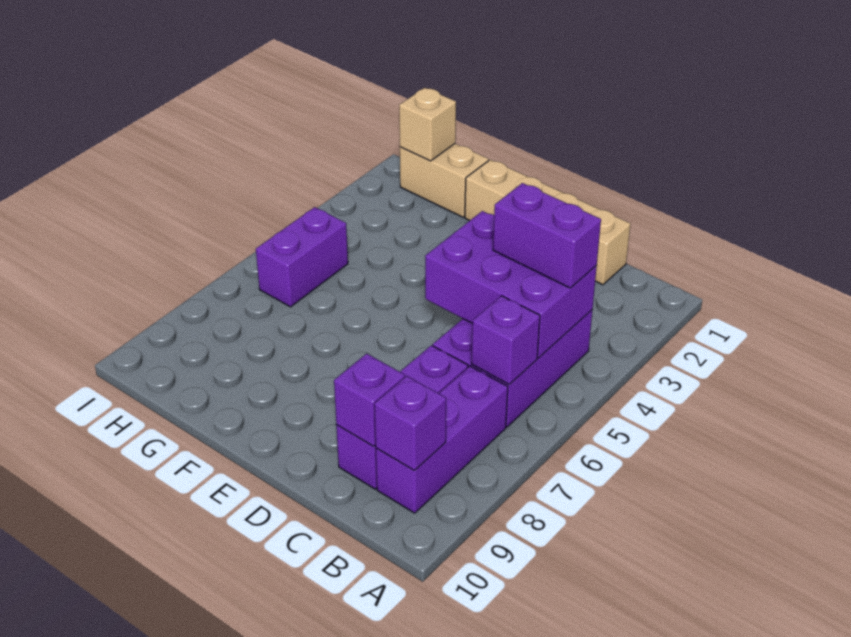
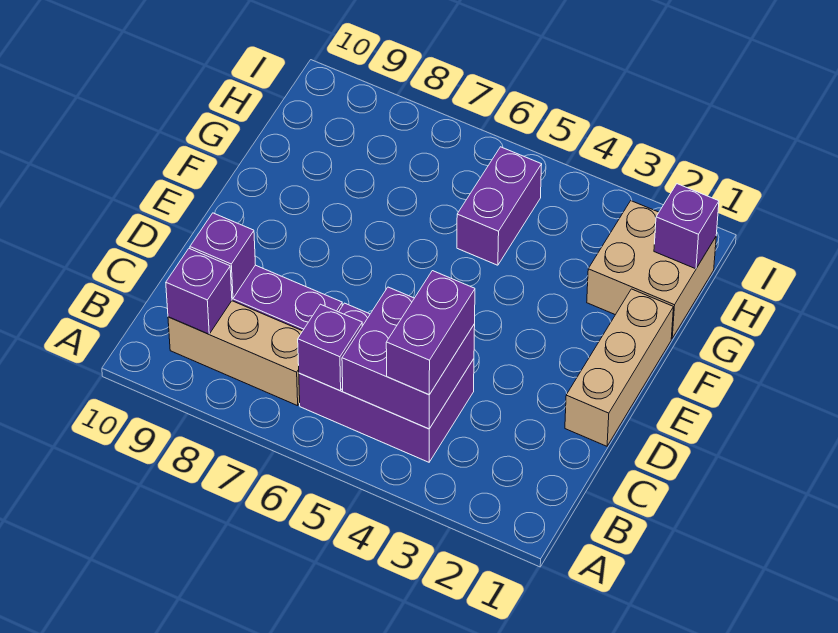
purple brick B4:D5 level 2 -> purple brick B4:C5 level 2
purple brick B7:B9 level 1 -> tan brick B7:B9 level 1
tan brick C1:F1 level 1 -> tan brick D1:F1 level 1
tan brick G1:H1 level 1 -> tan brick G1:H2 level 1
tan brick H1 level 2 -> purple brick H1 level 2
purple brick H5:H6 level 1 -> purple brick G5:H5 level 1

